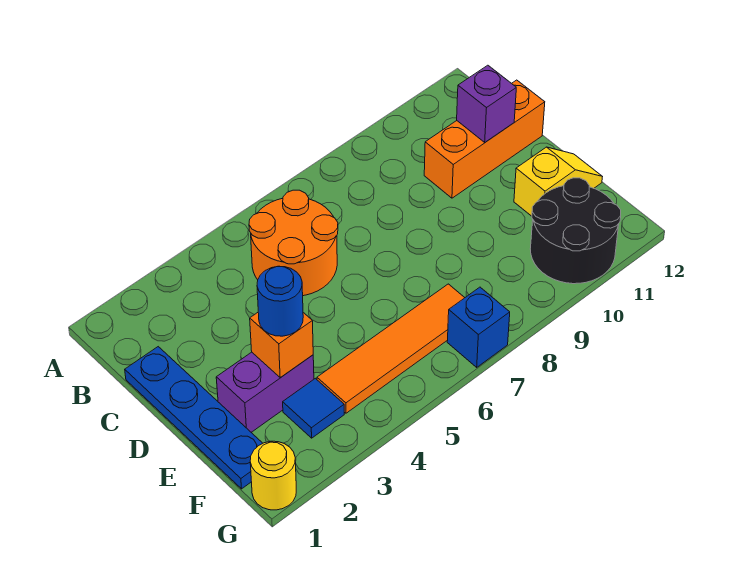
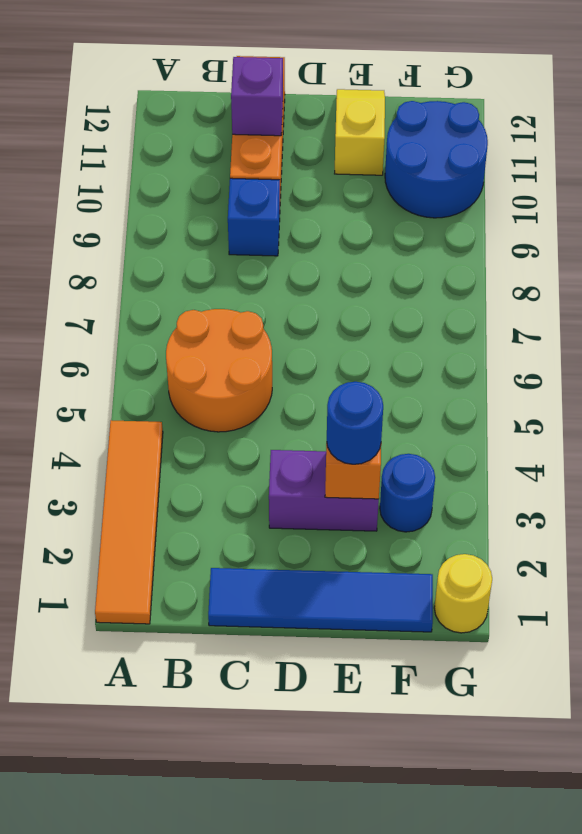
blue plate C1:F1 level 1 -> blue tile C1:F1 level 1
purple brick E2:E3 level 1 -> purple brick D3:E3 level 1
blue tile F3 level 1 -> blue round brick F3 level 1
orange tile F4:F7 level 1 -> orange tile A1:A4 level 1
black round brick F10:G11 level 1 -> blue round brick F10:G11 level 1
blue brick G7 level 1 -> blue brick C9 level 1

